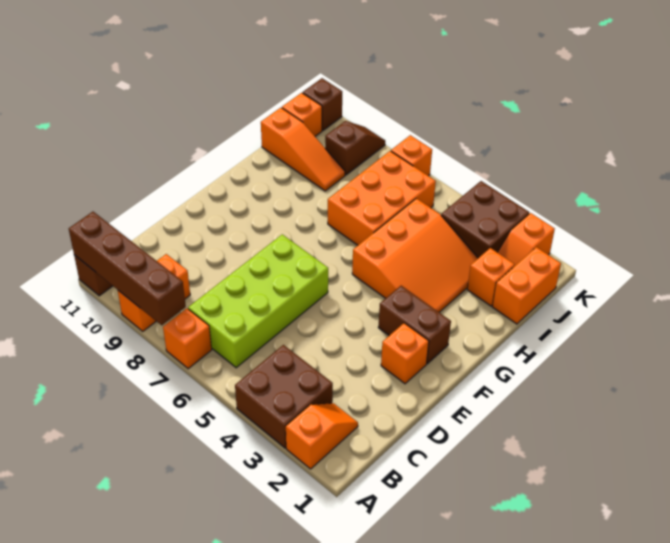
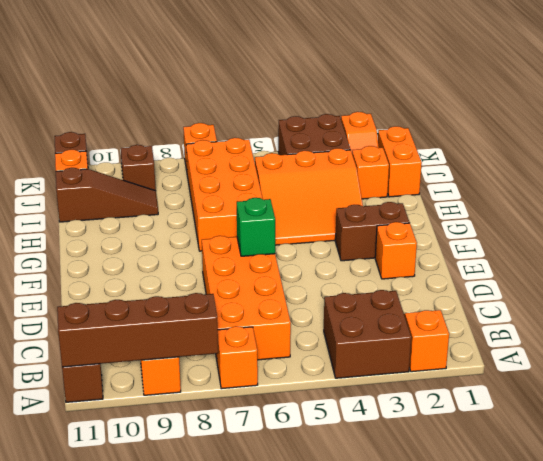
lime brick B6:E7 level 1 -> orange brick B6:E7 level 1
none -> green brick E6 level 2
orange slope G3:I5 level 1 top 5 -> orange slope G3:I5 level 1 top I
orange brick H6:J7 level 1 -> orange brick G6:J7 level 1
orange slope I9:I11 level 1 top 11 -> brown slope I9:I11 level 1 top 11

